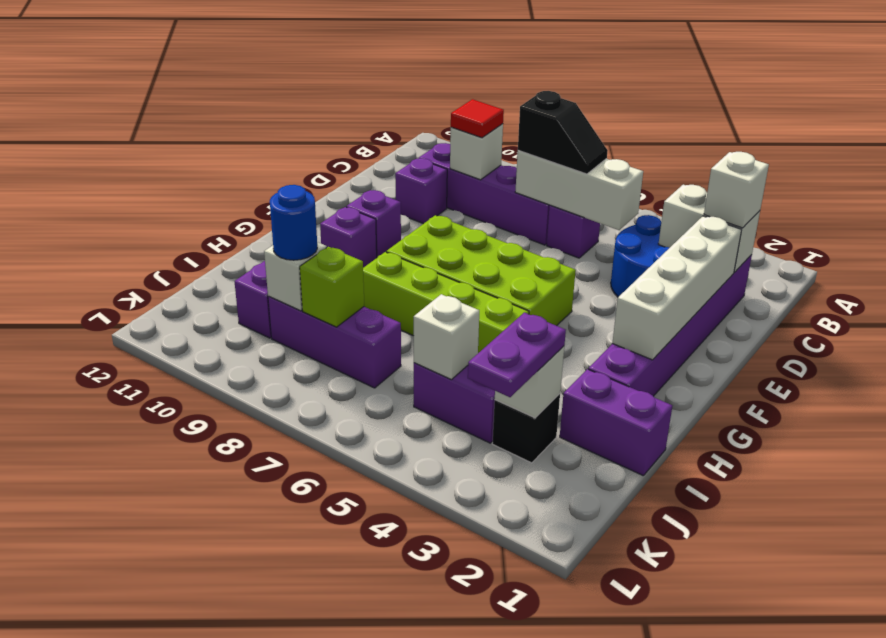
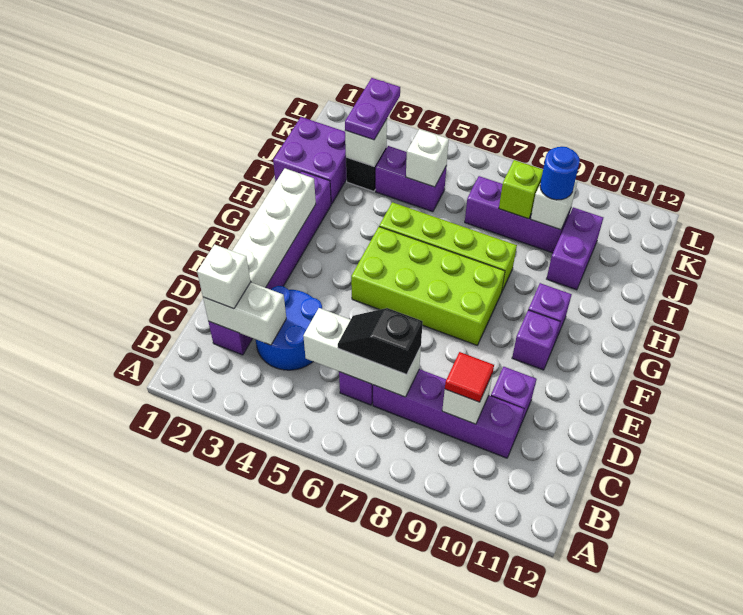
purple brick I1:I2 level 1 -> purple brick I1:J2 level 1

